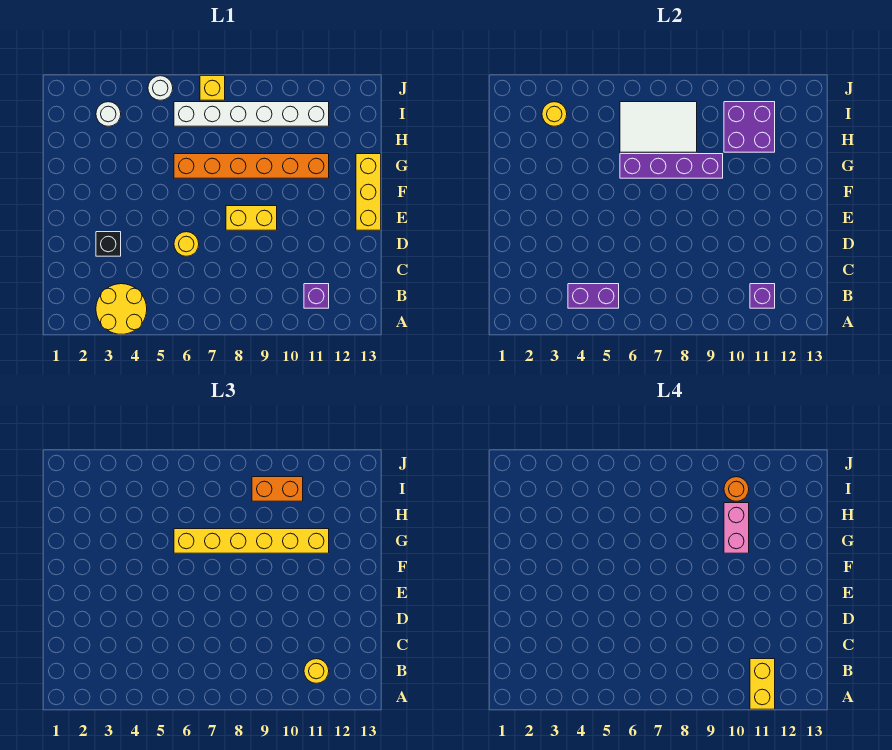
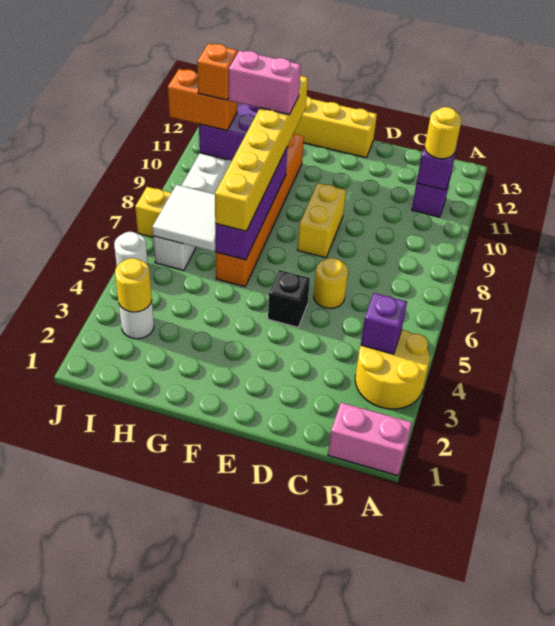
none -> pink brick A1:B1 level 1
yellow brick A11:B11 level 4 -> none
purple brick B4:B5 level 2 -> purple brick B4 level 2
black brick D3 level 1 -> black brick E5 level 1
white tile H6:I8 level 2 -> white tile H6:I7 level 2
orange brick I9:I10 level 3 -> orange brick I10:J10 level 3
orange round brick I10 level 4 -> orange brick I10 level 4

